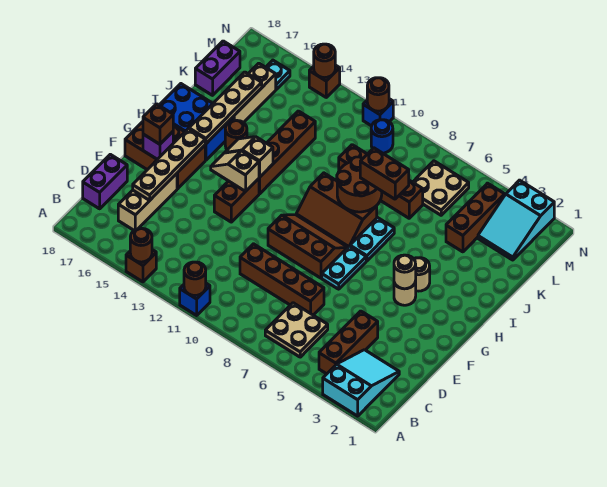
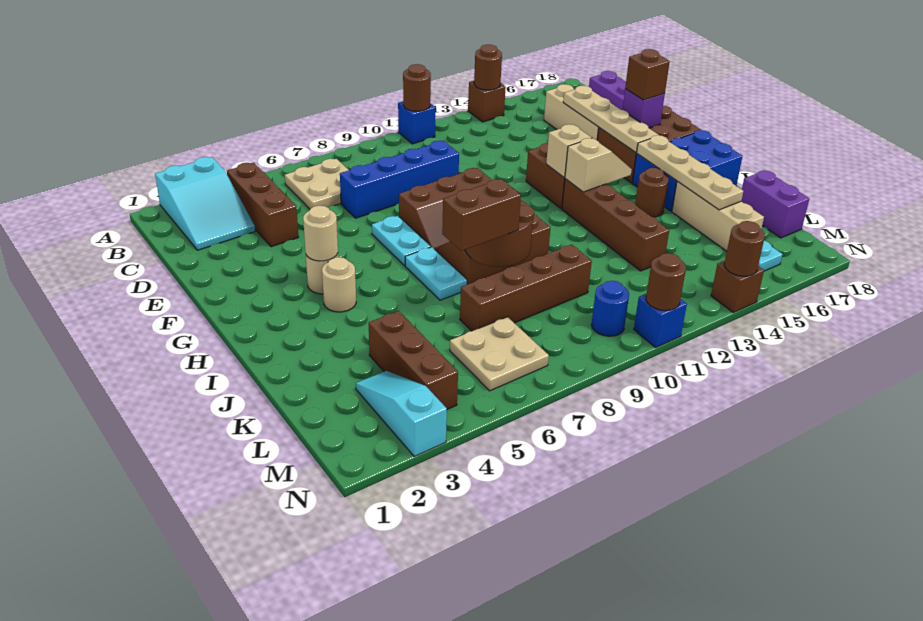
brown brick D7:D10 level 1 -> blue brick D7:D10 level 1
cyan slope L2:N3 level 1 top N -> cyan slope L3:N3 level 1 top N

